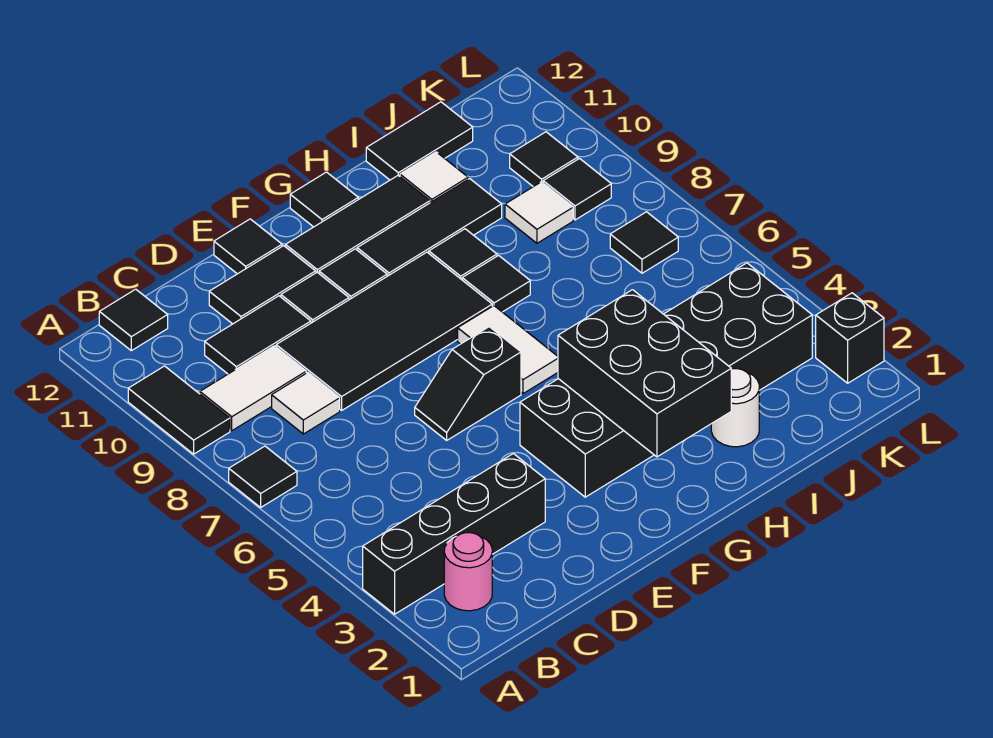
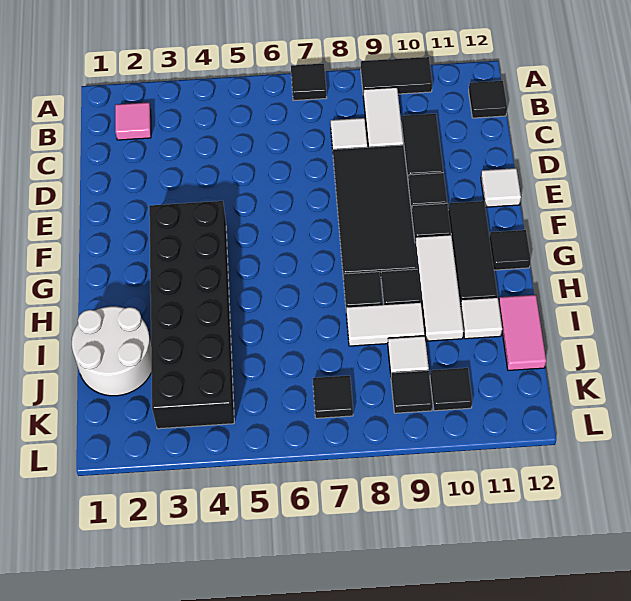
black brick A3:D3 level 1 -> none
pink round brick B2 level 1 -> pink tile B2 level 1
black tile D11:E11 level 1 -> none
black slope E6:F6 level 1 top F -> none
black tile E12 level 1 -> white tile E12 level 1
black brick G2:H4 level 2 -> none
white tile G6:G7 level 1 -> white tile I8:I9 level 1
black tile G10:I10 level 1 -> white tile G10:I10 level 1
white round brick I2 level 1 -> white round brick I1:J2 level 1
black tile I12:J12 level 1 -> pink tile I12:J12 level 1
black brick L2 level 1 -> none

